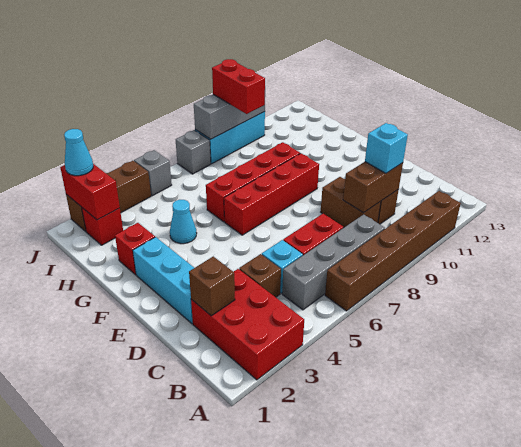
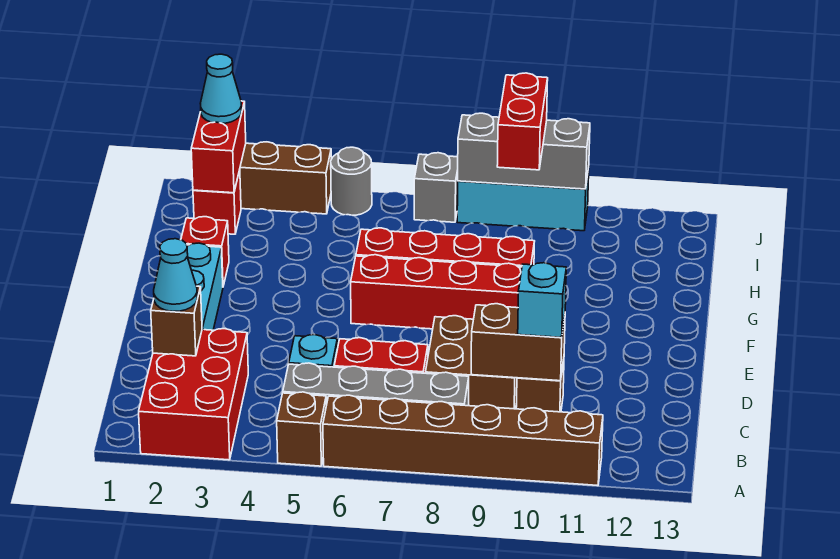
brown brick C4 level 1 -> brown brick A5 level 1
brown brick C9:D9 level 1 -> brown brick C8:D9 level 1
cyan cone G4 level 1 -> cyan cone C2 level 3
grey brick J5 level 1 -> grey round brick J5 level 1

